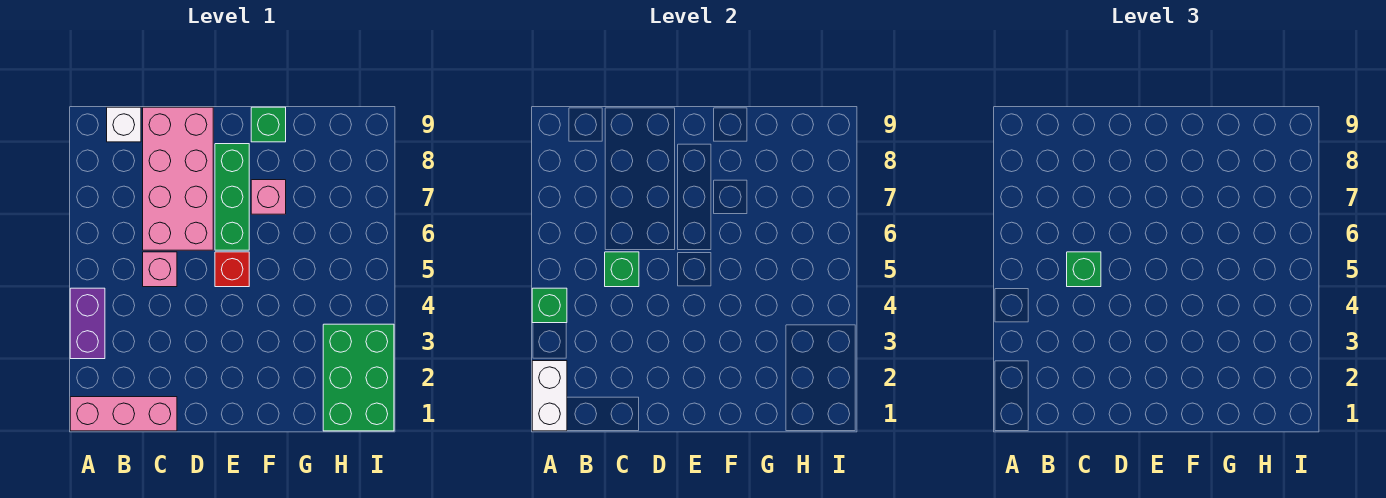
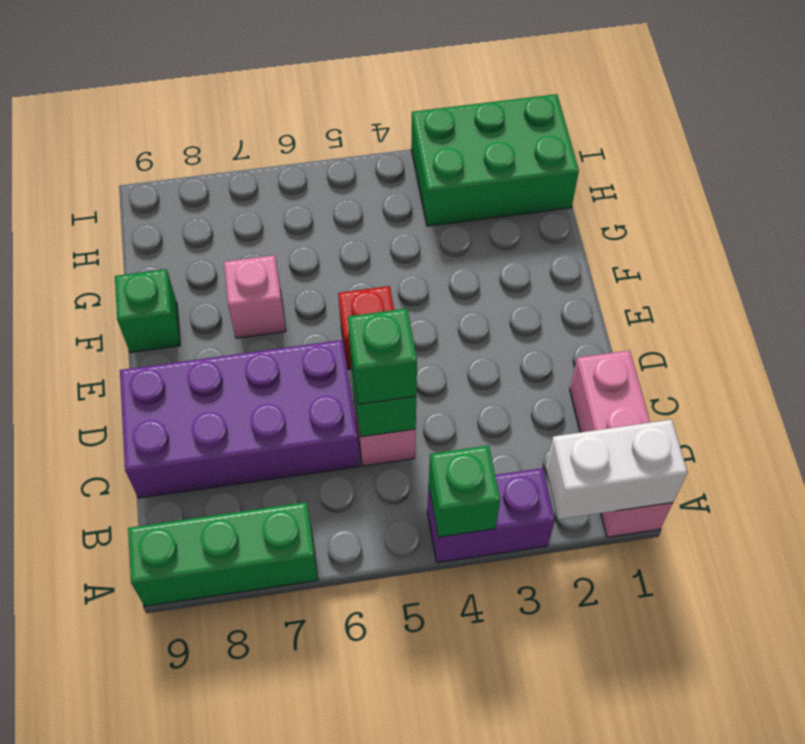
white brick B9 level 1 -> none
pink brick C6:D9 level 1 -> purple brick C6:D9 level 1
green brick E6:E8 level 1 -> green brick A7:A9 level 1

